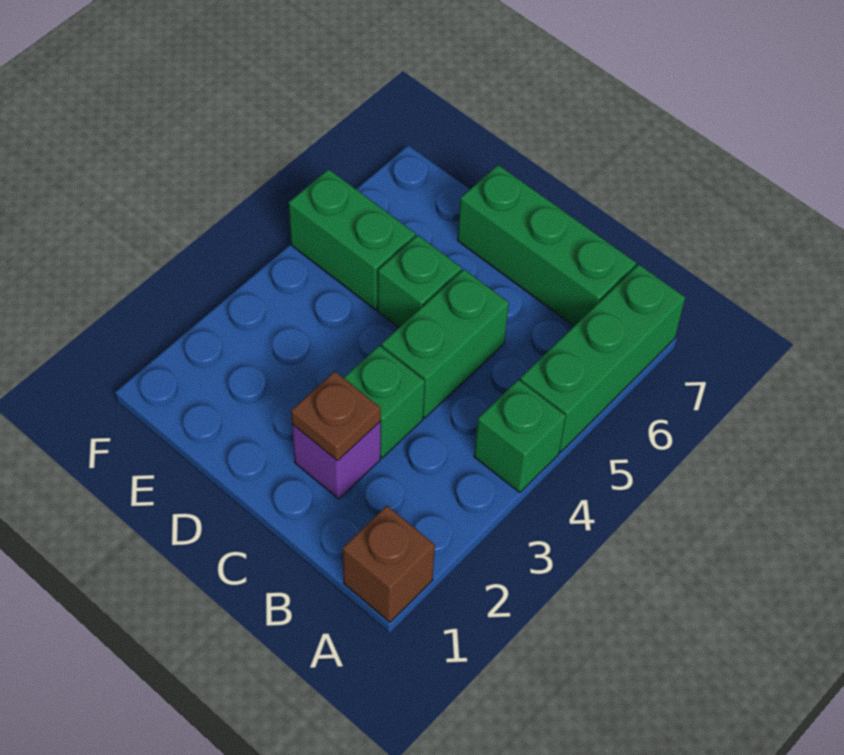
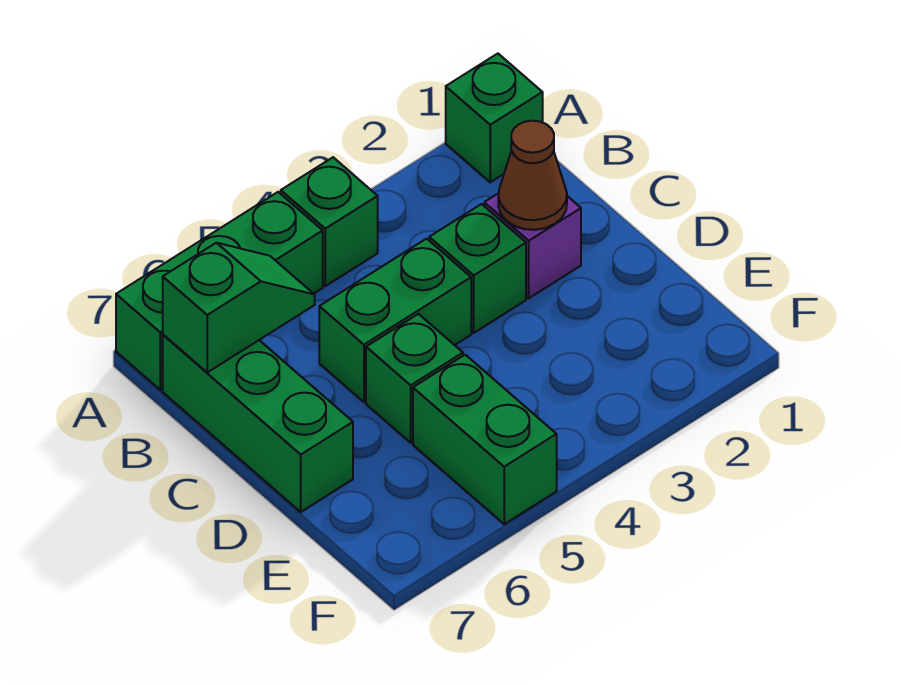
brown brick A1 level 1 -> green brick A1 level 1
none -> green slope B6:B7 level 2 top 7
brown plate C2 level 2 -> brown cone C2 level 2

